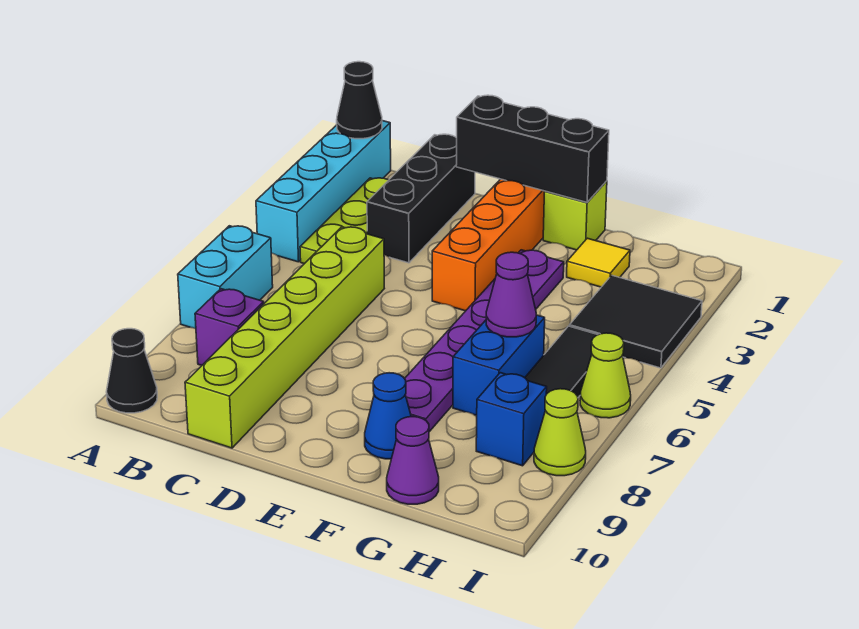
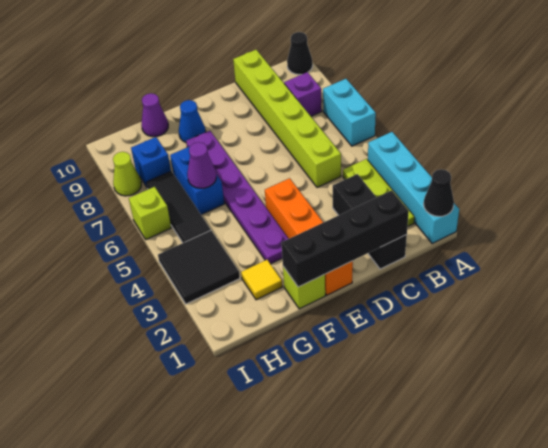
black brick D1:F1 level 2 -> black brick C1:F1 level 2
lime cone I6 level 1 -> lime brick I6 level 1

